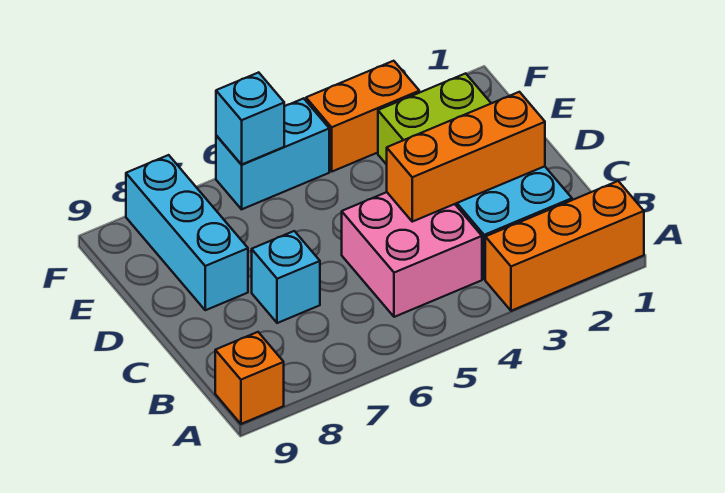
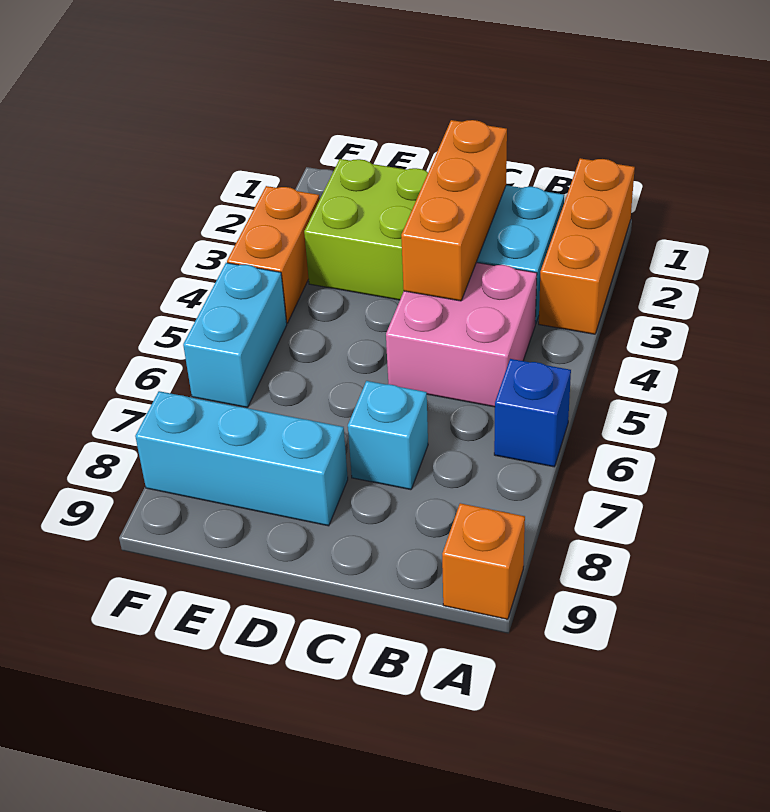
none -> blue brick A6 level 1
cyan brick F6 level 2 -> none

